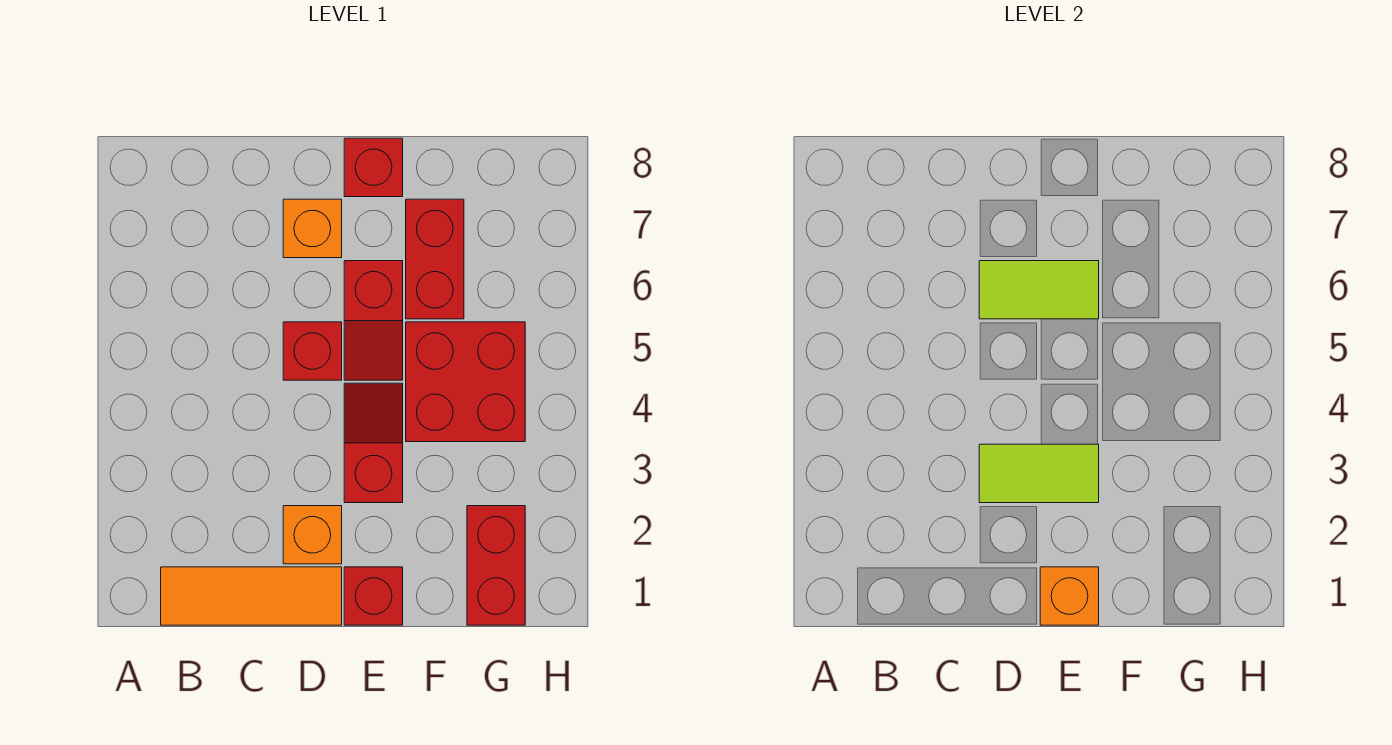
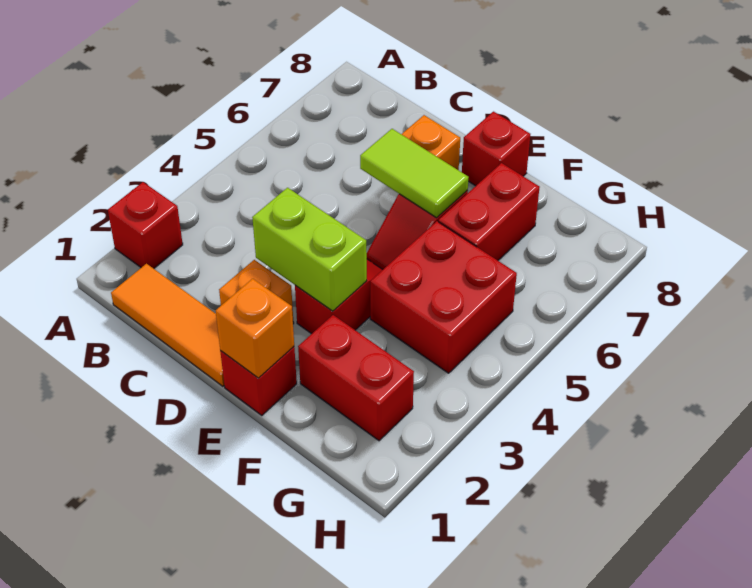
lime tile D3:E3 level 2 -> lime brick D3:E3 level 2
red brick D5 level 1 -> red brick A2 level 1
red brick G1:G2 level 1 -> red brick F2:G2 level 1

